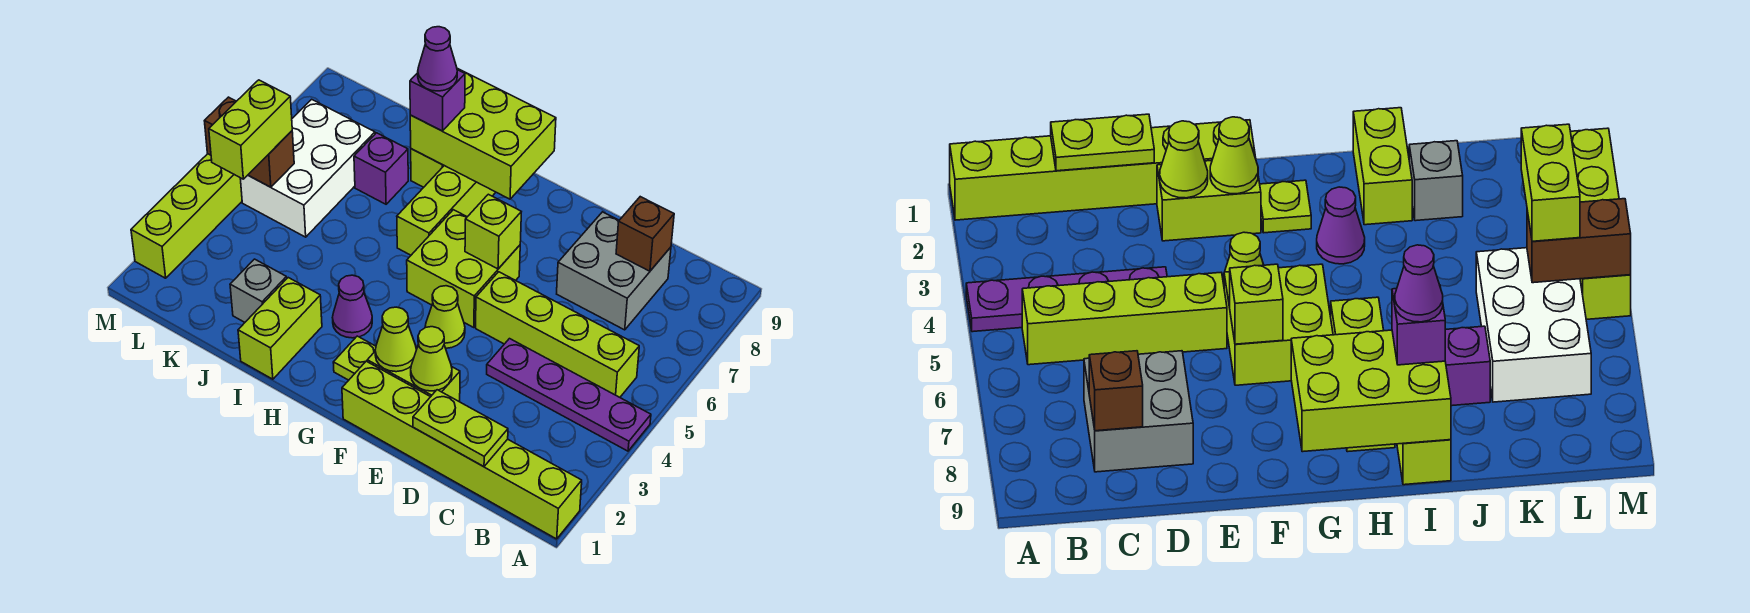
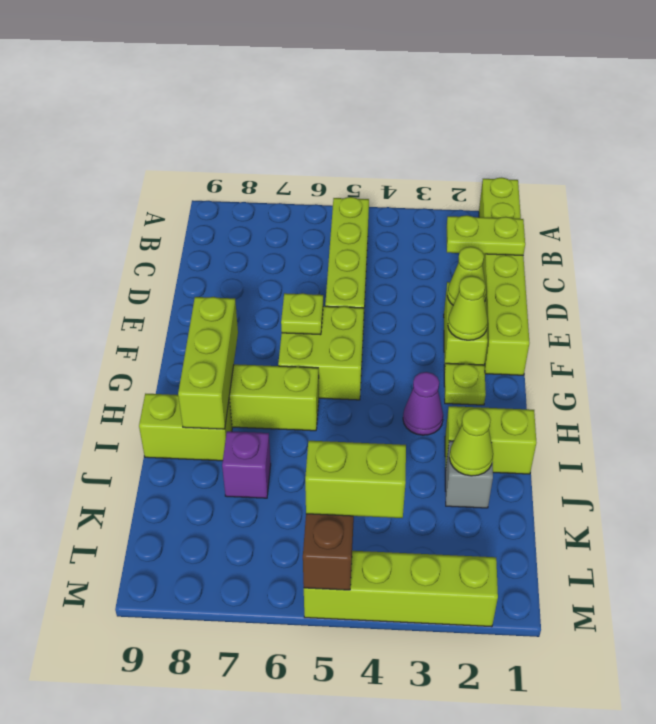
purple plate A4:D4 level 1 -> none
lime plate C1:D1 level 2 -> lime plate C1:C2 level 2
grey brick C7:D8 level 1 -> none
brown brick C8 level 2 -> none
lime cone F4 level 1 -> lime cone J2 level 2
lime brick F6 level 2 -> lime plate F6 level 2
lime brick G8:I9 level 2 -> lime brick G8:I8 level 2
purple brick I8 level 3 -> none
purple cone I8 level 4 -> none
white brick K5:L7 level 1 -> none

